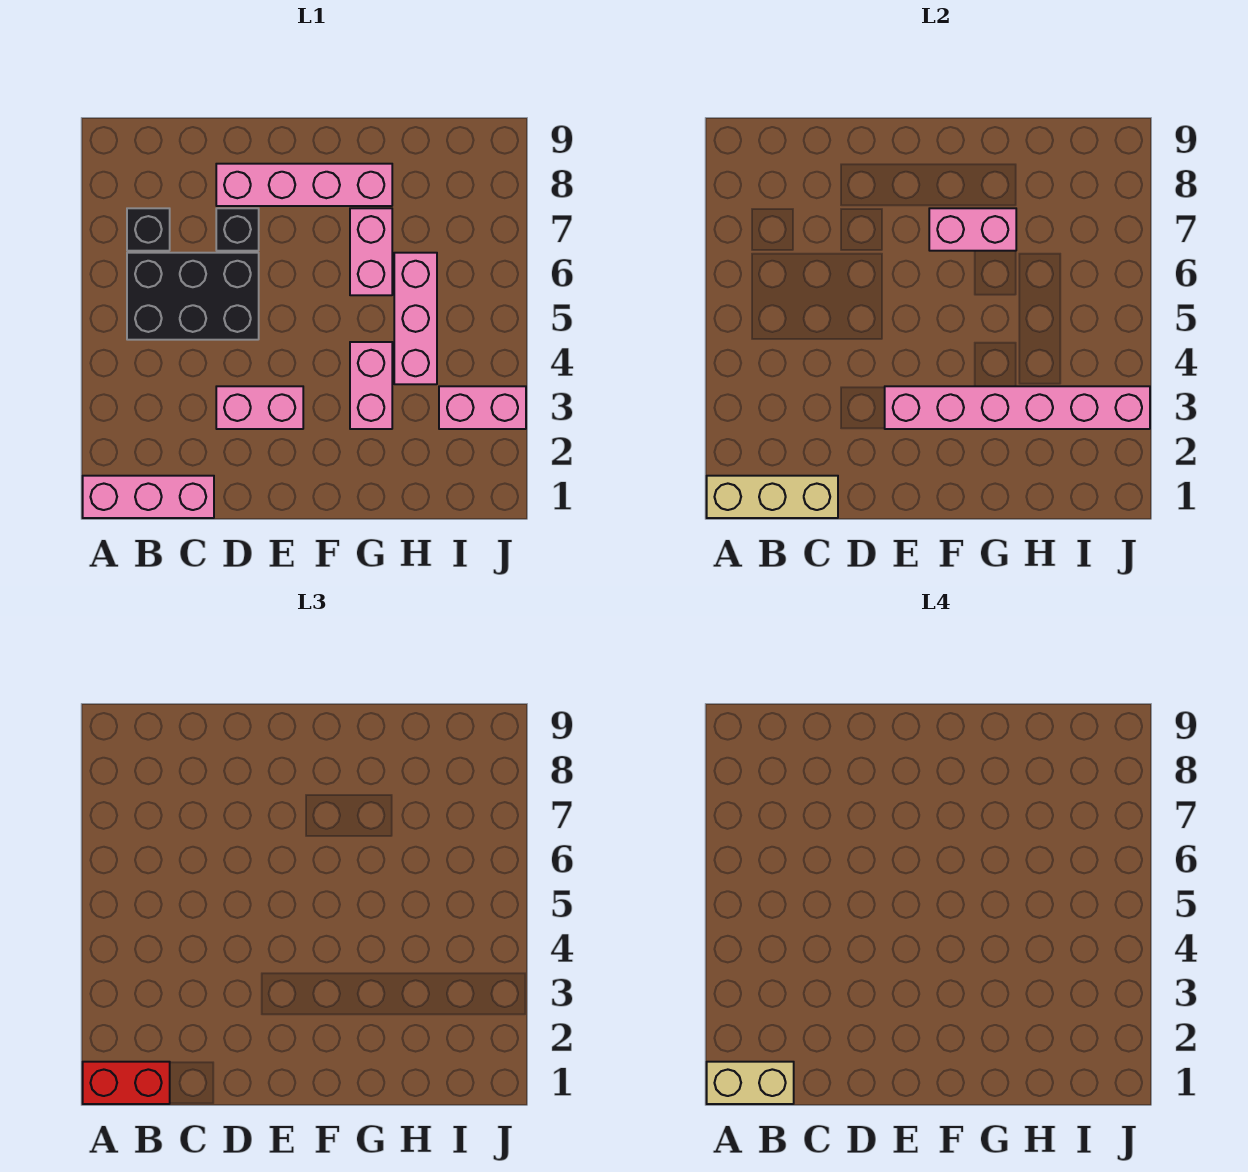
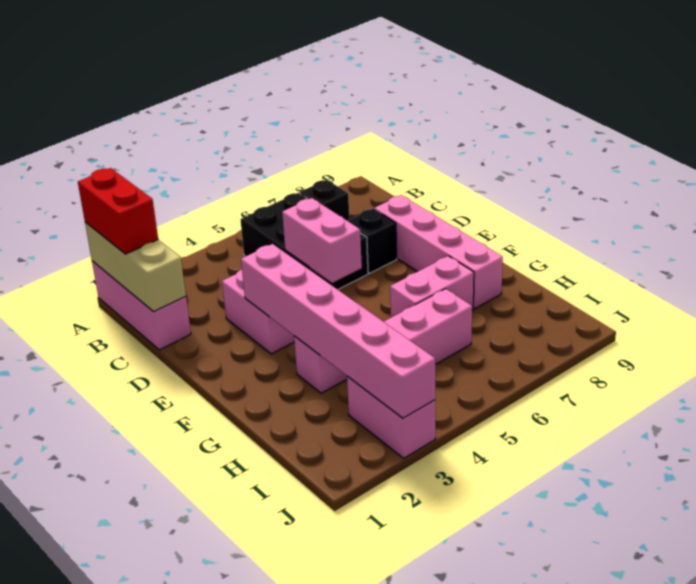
tan brick A1:B1 level 4 -> none
pink brick F7:G7 level 2 -> pink brick D5:E5 level 2

